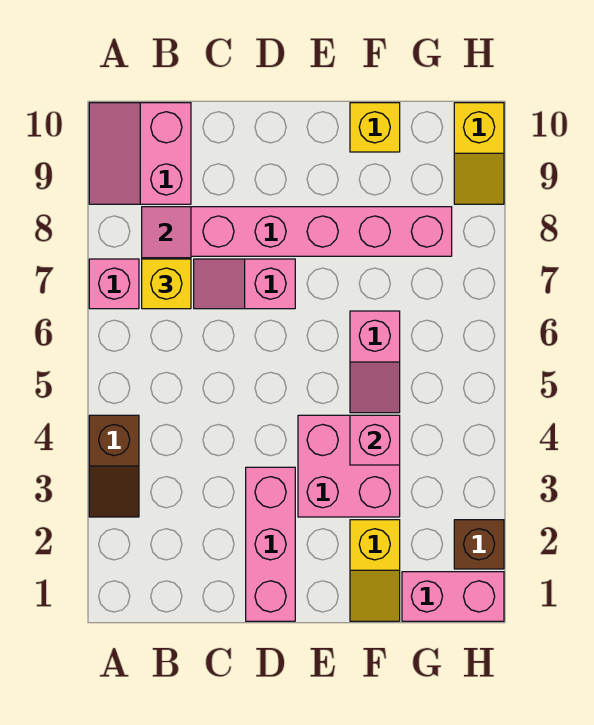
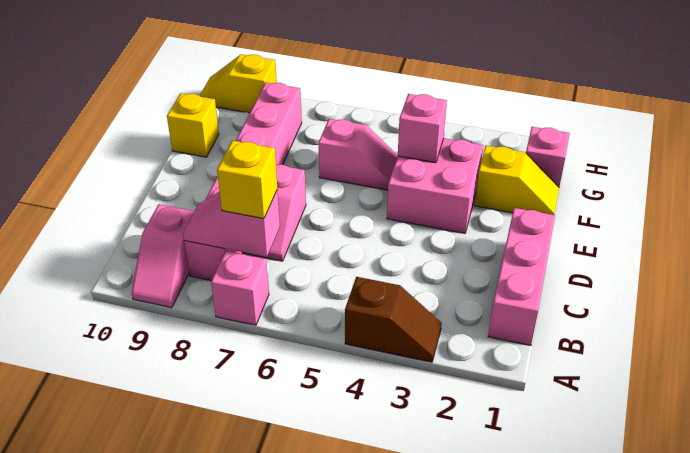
pink slope A9:B10 level 1 top B -> pink slope A9:B9 level 1 top B
pink brick D1:D3 level 1 -> pink brick B1:D1 level 1
pink brick G1:H1 level 1 -> pink brick G1 level 1
brown brick H2 level 1 -> none
yellow slope H9:H10 level 1 top 10 -> yellow slope H9:H10 level 1 top 9

